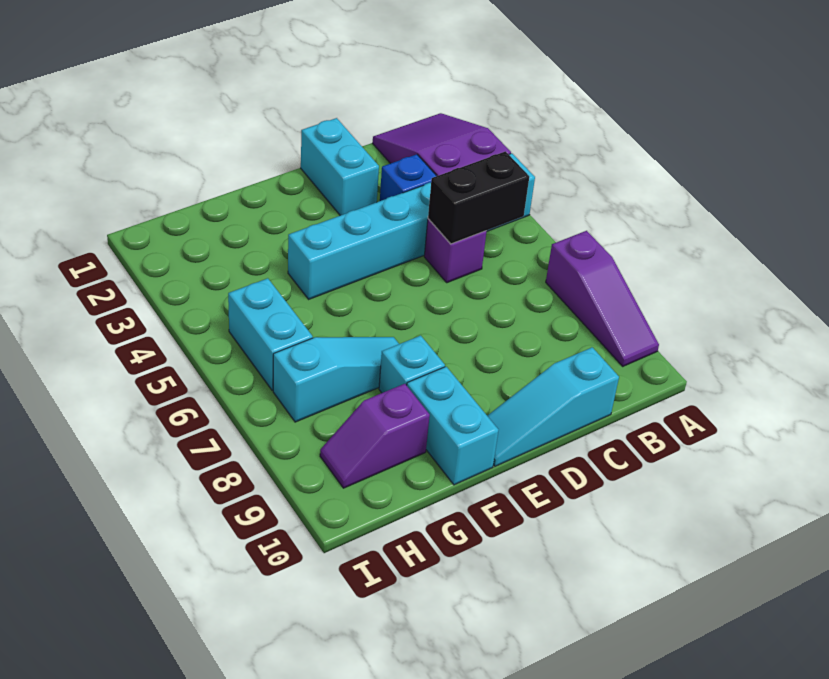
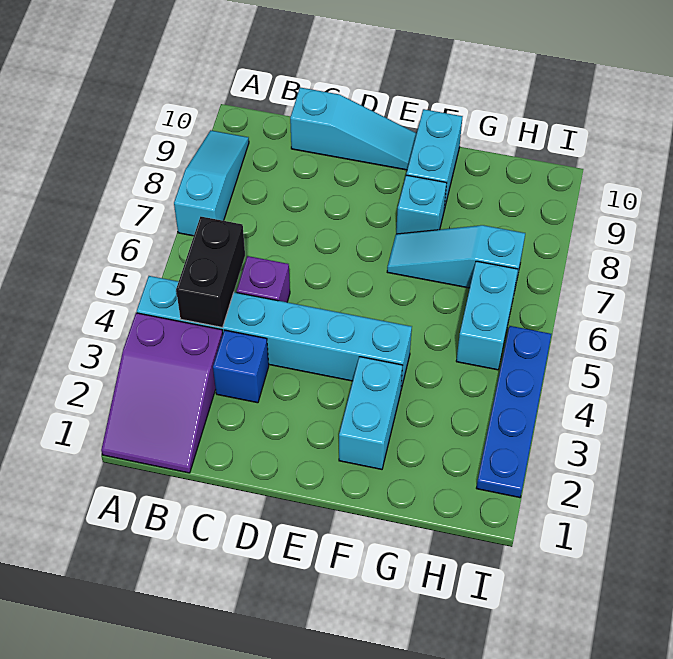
purple slope A7:A9 level 1 top 7 -> cyan slope A7:A9 level 1 top 7
black brick B5:C5 level 2 -> black brick B4:B5 level 2
cyan brick D1:D2 level 1 -> cyan brick F2:F3 level 1
purple slope G9:H9 level 1 top G -> none
none -> blue plate I2:I5 level 1

